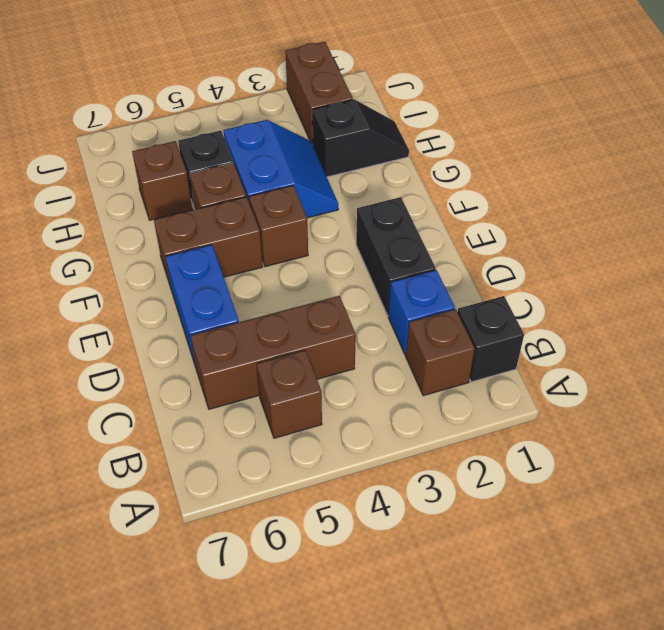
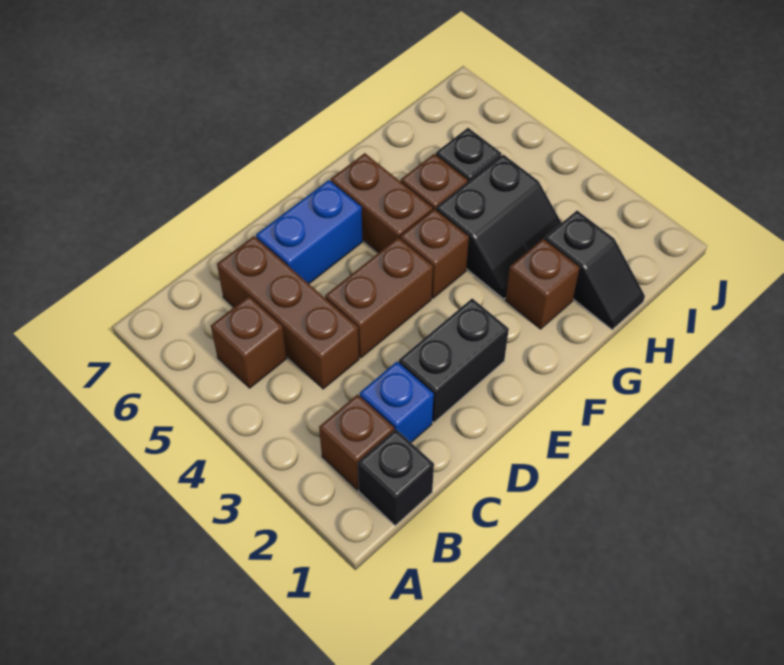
blue slope G3:H4 level 1 top 4 -> black slope G3:H4 level 1 top 4
brown brick H6 level 1 -> brown brick G2 level 1
brown brick I2:J2 level 1 -> brown brick D4:E4 level 1

